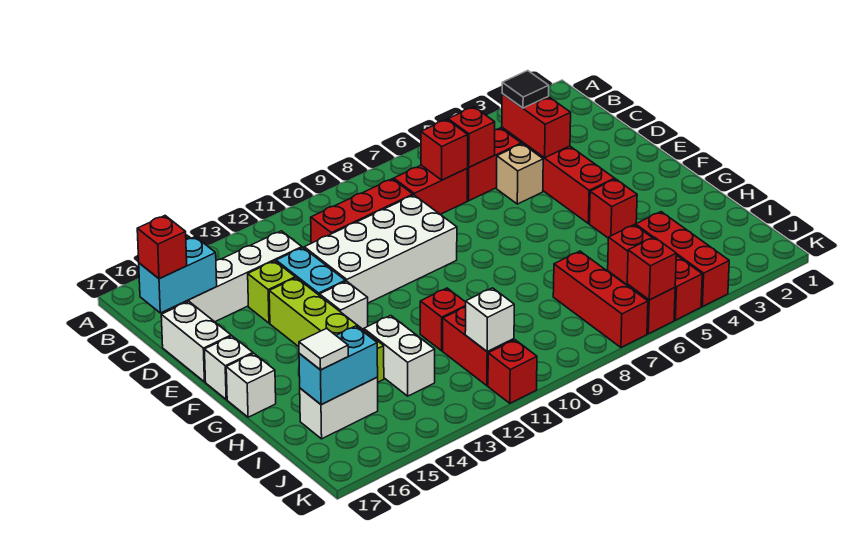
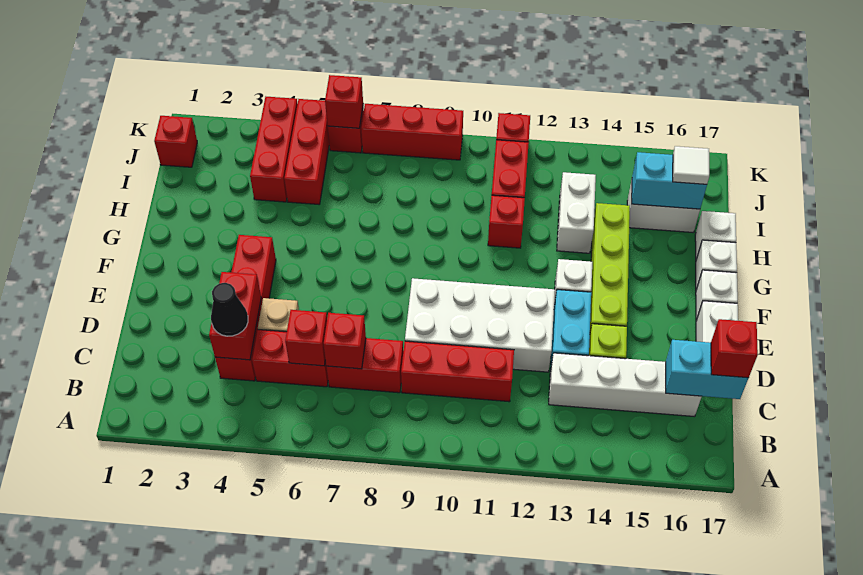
black tile C4 level 3 -> black cone C4 level 3
red brick G4 level 1 -> red brick J1 level 1
red brick I7:K7 level 1 -> red brick K7:K9 level 1
white brick J11 level 2 -> white brick H17 level 1

